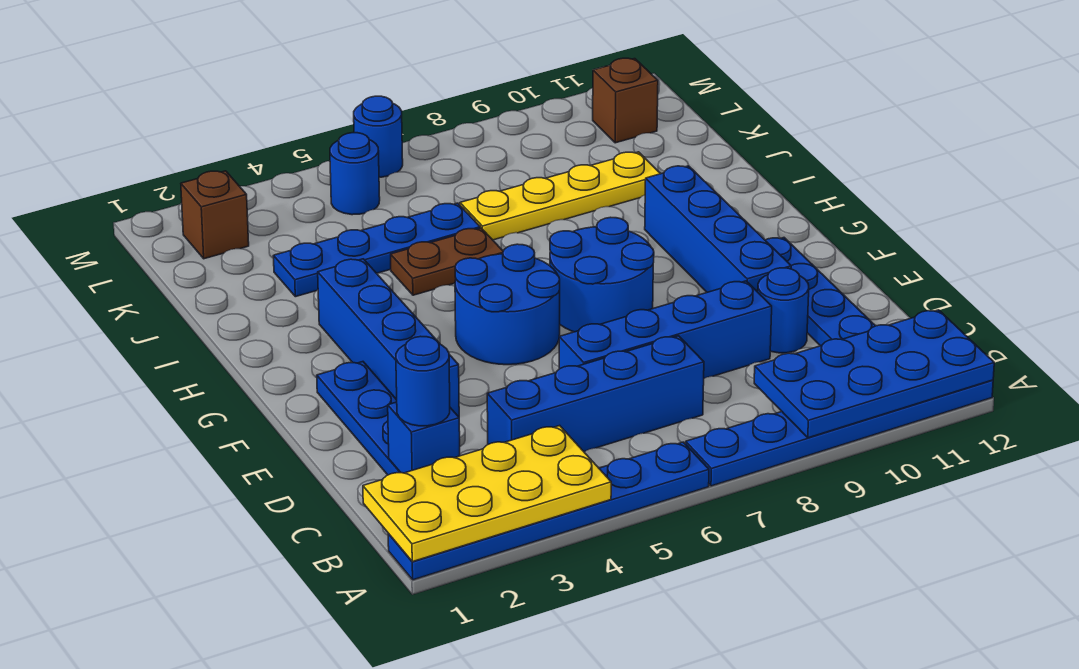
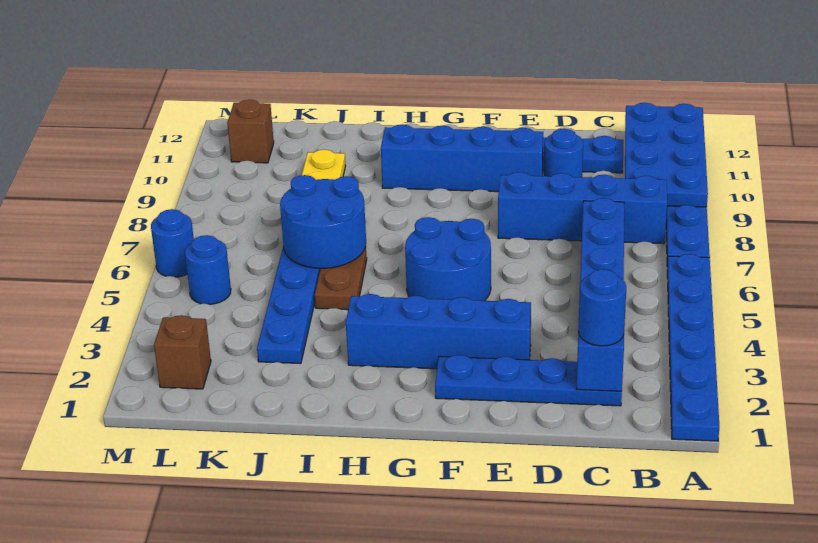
yellow plate A1:B4 level 2 -> none
blue brick D6:D9 level 1 -> blue brick B8:E8 level 1
blue round brick F7:G8 level 1 -> blue round brick I6:J7 level 2

